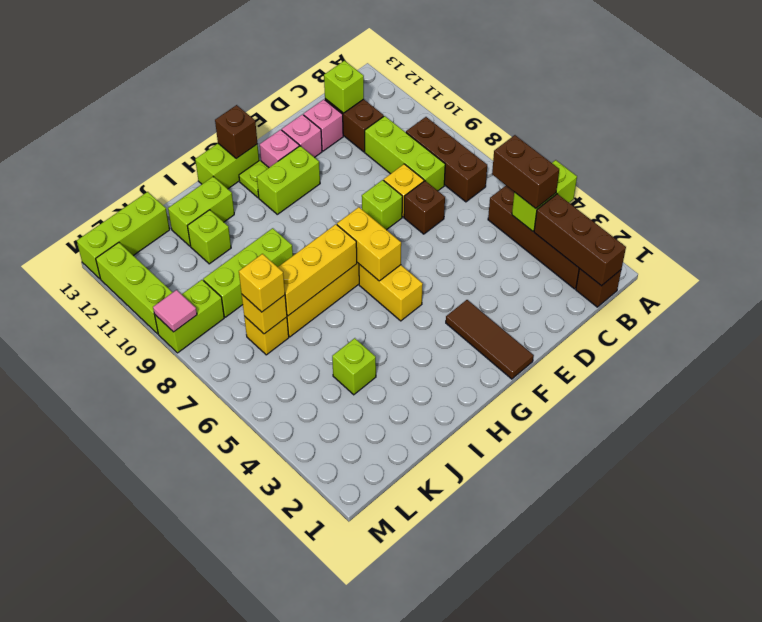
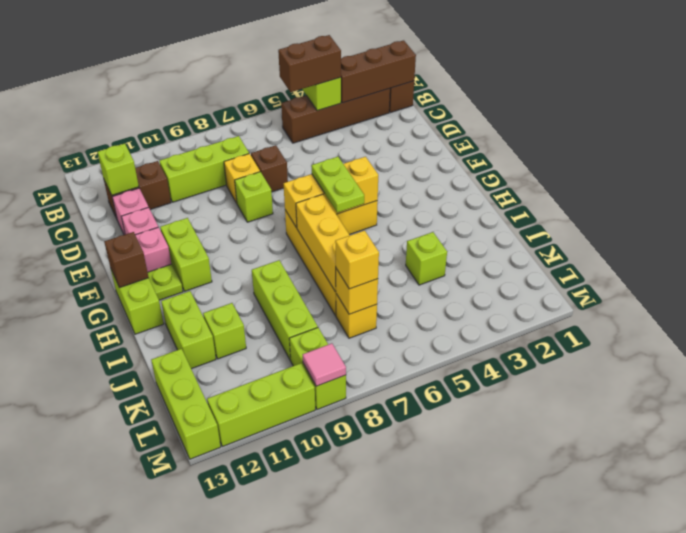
brown brick B7:B9 level 1 -> none
brown tile F1:F3 level 1 -> none
yellow brick G6:G7 level 2 -> yellow brick G5:G7 level 2
none -> lime plate G6:H6 level 3

